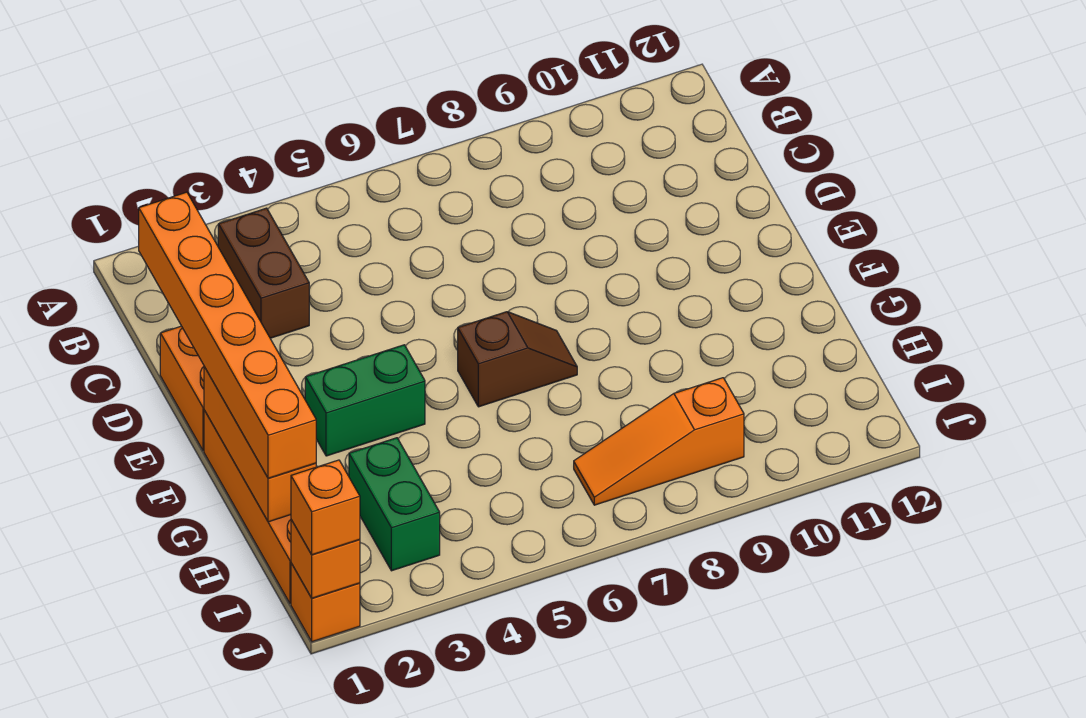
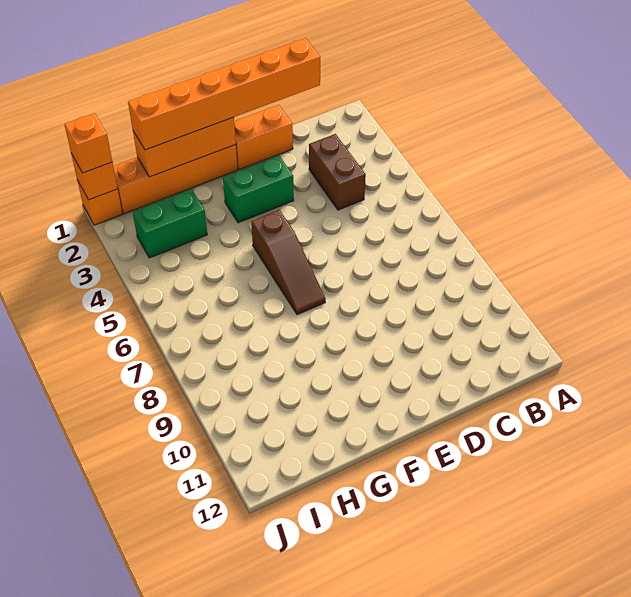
brown brick B3:C3 level 1 -> brown brick C3:C4 level 1
green brick F3:F4 level 1 -> green brick E3:F3 level 1
brown slope F6:F7 level 1 top 6 -> brown slope F5:F7 level 1 top 5
orange slope I7:I9 level 1 top 9 -> none

